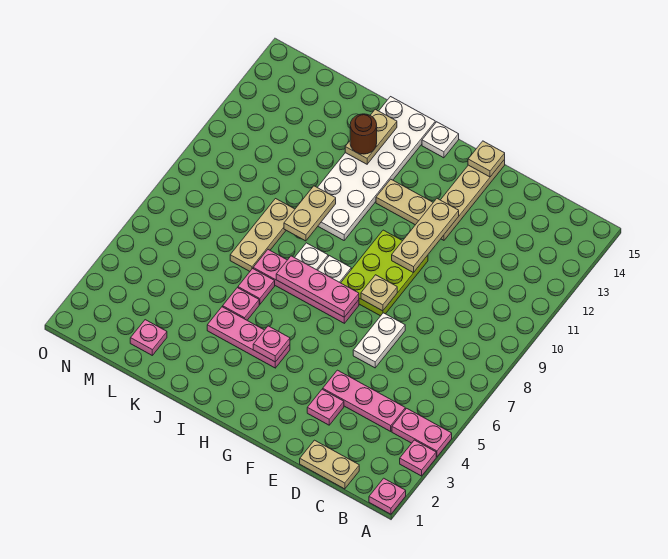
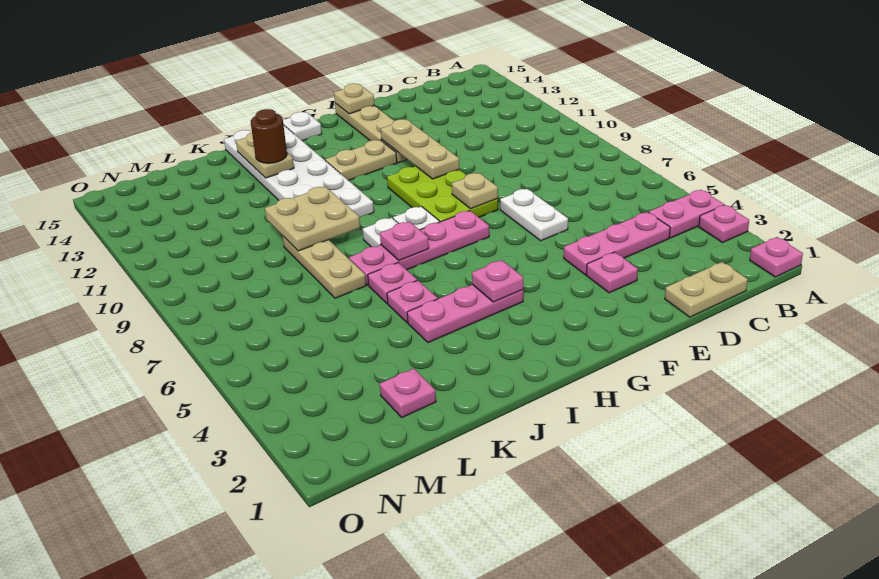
pink plate G7:I7 level 2 -> pink plate I7 level 2
tan plate J9:J10 level 2 -> tan plate J9:K10 level 2

